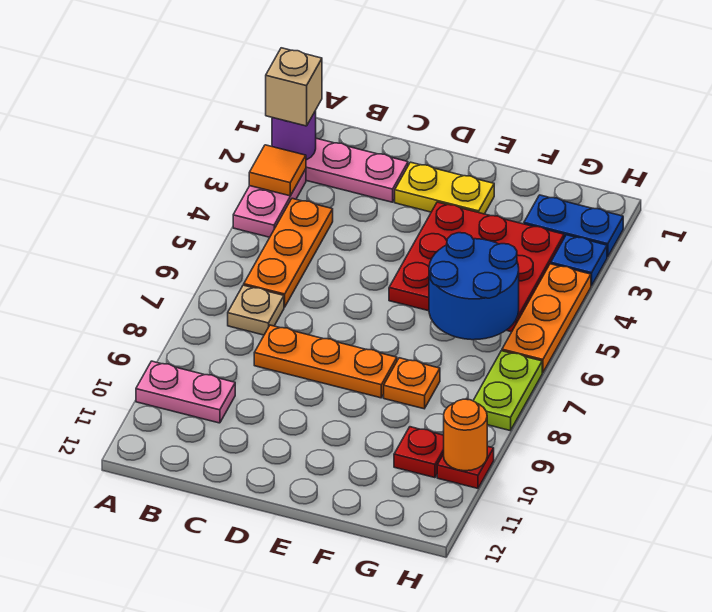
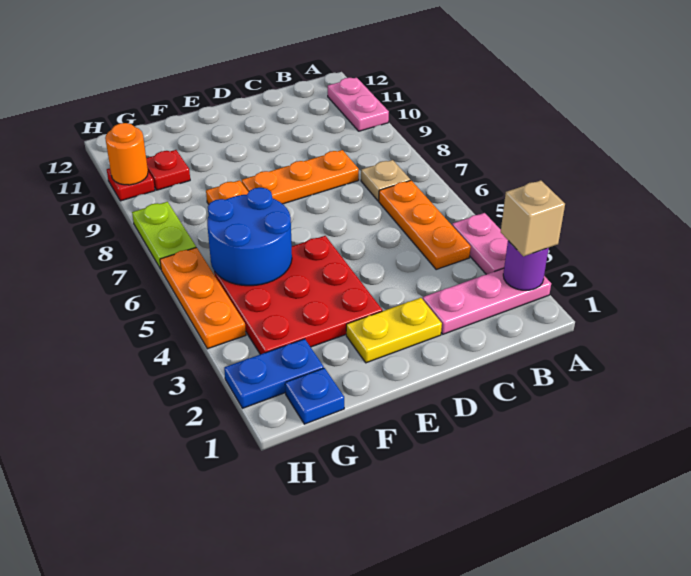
orange tile A3 level 2 -> none
pink plate A10:B10 level 1 -> pink plate A10:A11 level 1
blue plate H3 level 1 -> blue plate G1 level 1

